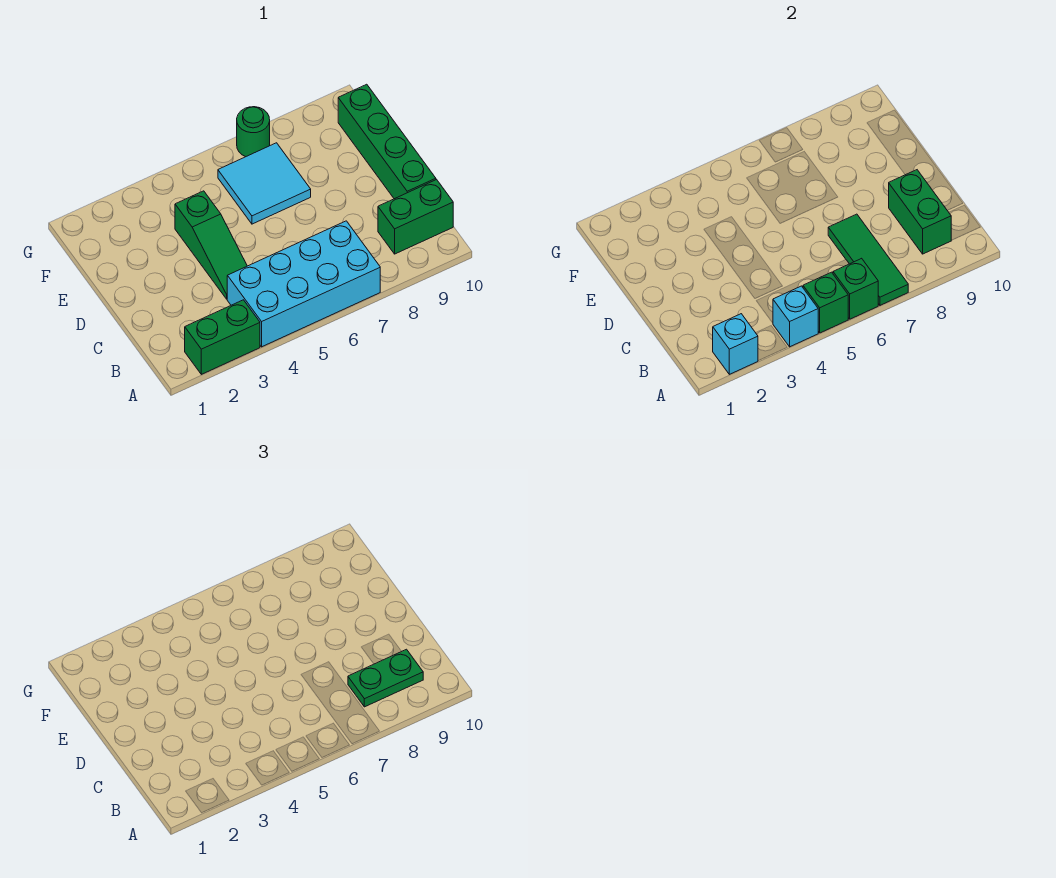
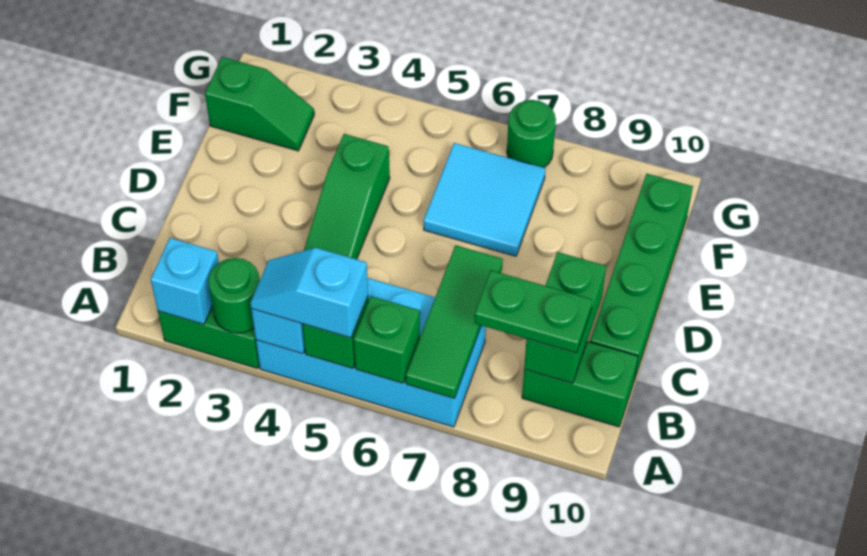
none -> green round brick A3 level 2
none -> cyan slope A4:A5 level 3 top 5
none -> green slope F1:F2 level 1 top 1

